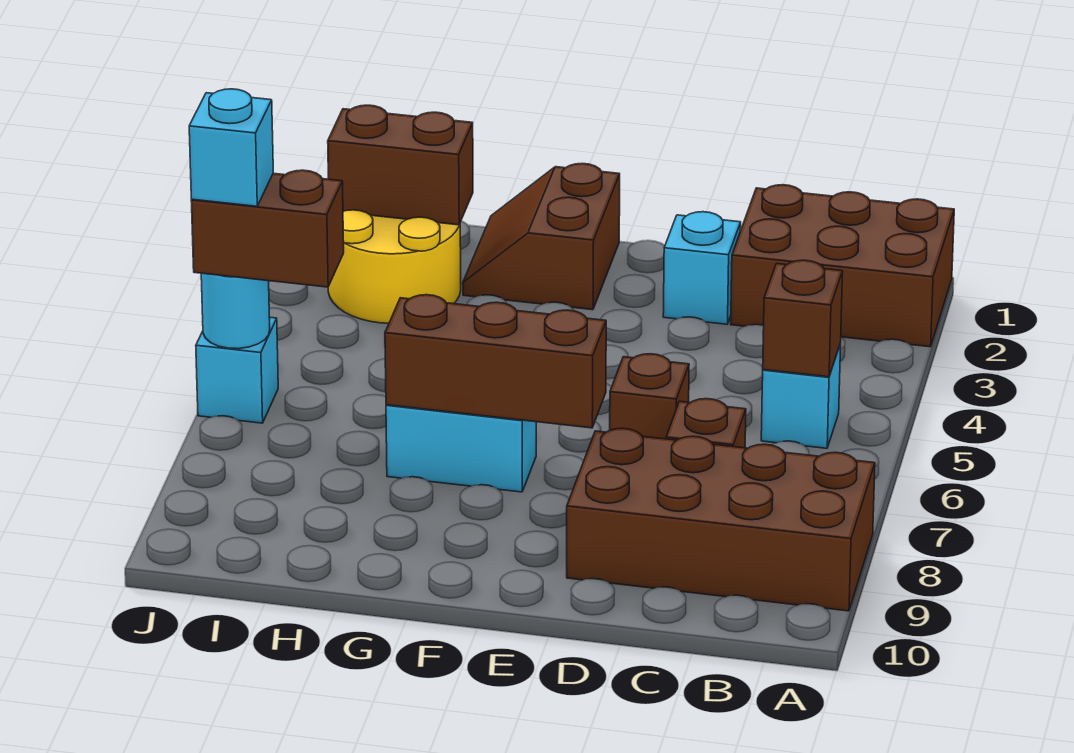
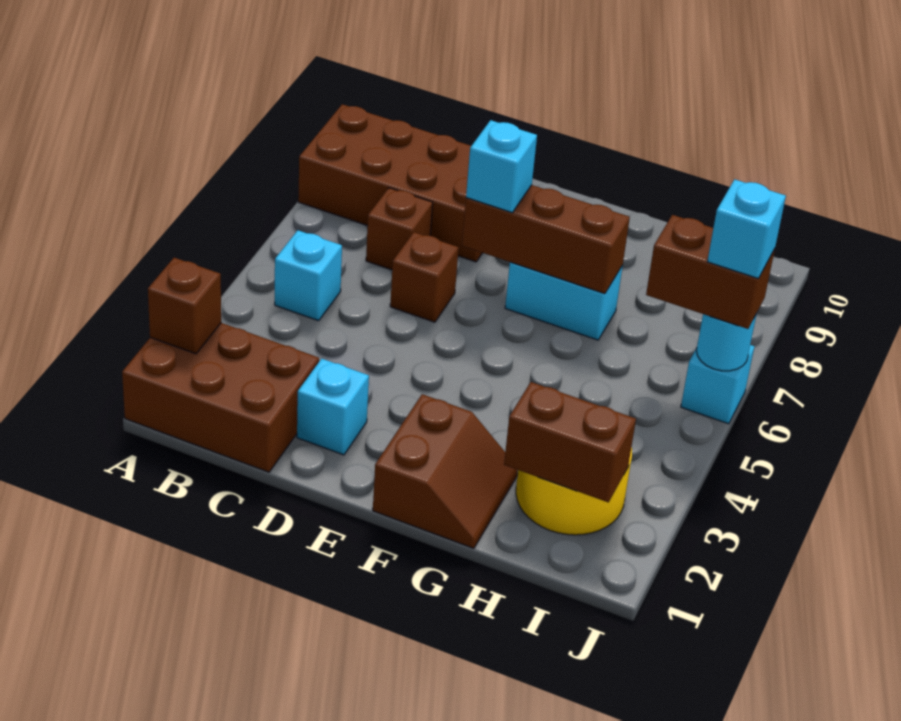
brown brick B5 level 2 -> brown brick A2 level 2
none -> cyan brick E7 level 3

